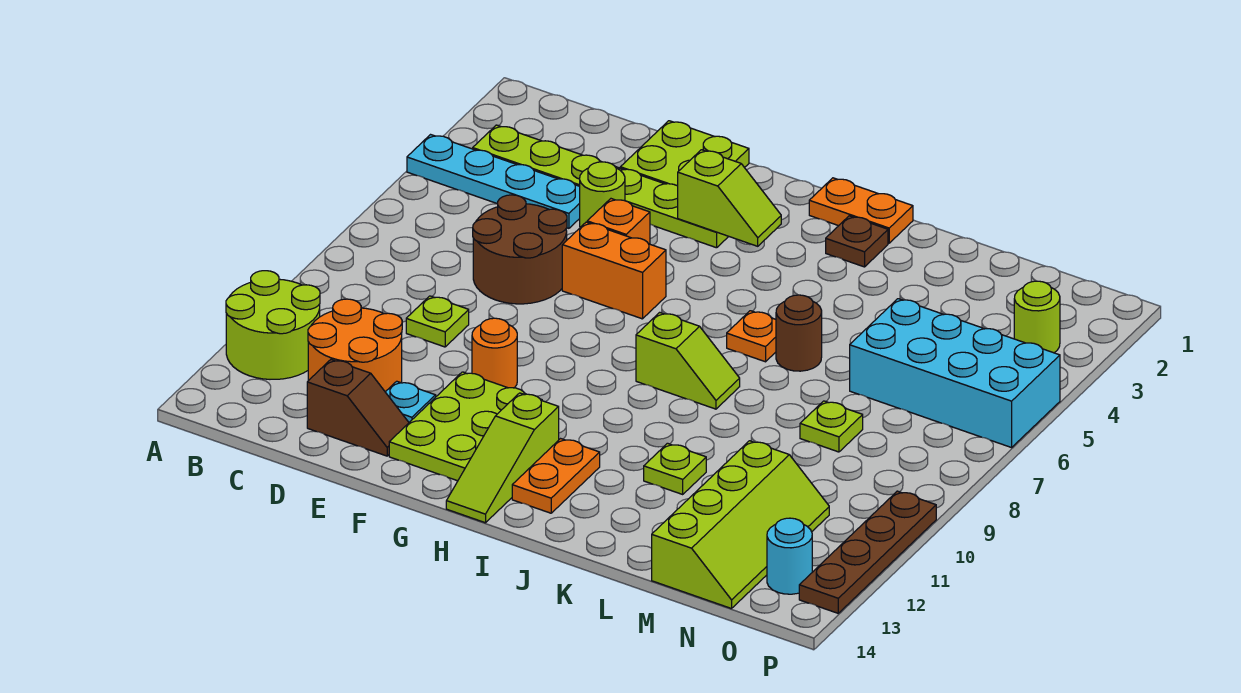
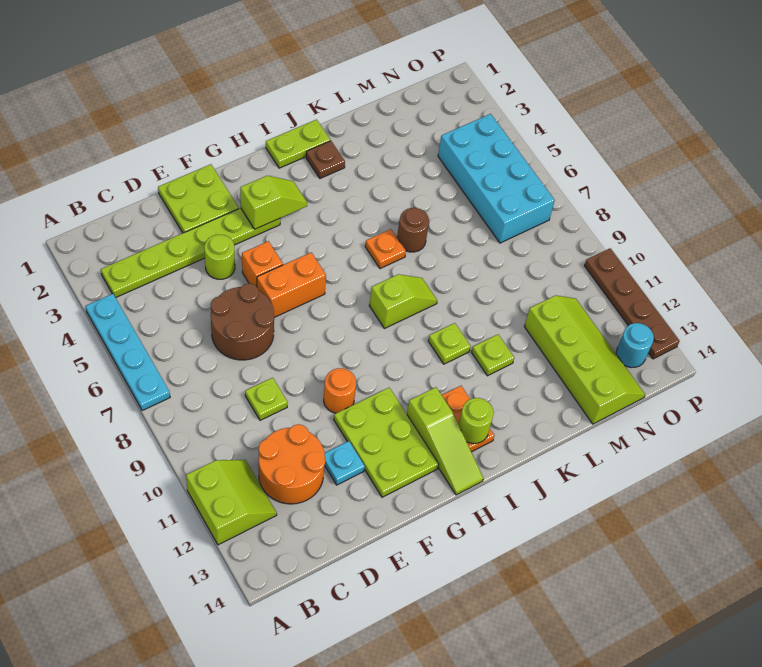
cyan plate A4:D4 level 1 -> cyan plate A4:A7 level 1
lime round brick A11:B12 level 1 -> lime slope A11:B12 level 1 top A
brown slope D13:E13 level 1 top D -> none
orange plate I1:J1 level 1 -> lime plate I1:J1 level 1
cyan brick M5:P6 level 1 -> cyan brick N4:O7 level 1
lime plate M8 level 1 -> lime plate J10 level 1
lime round brick O3 level 1 -> lime round brick I13 level 2

